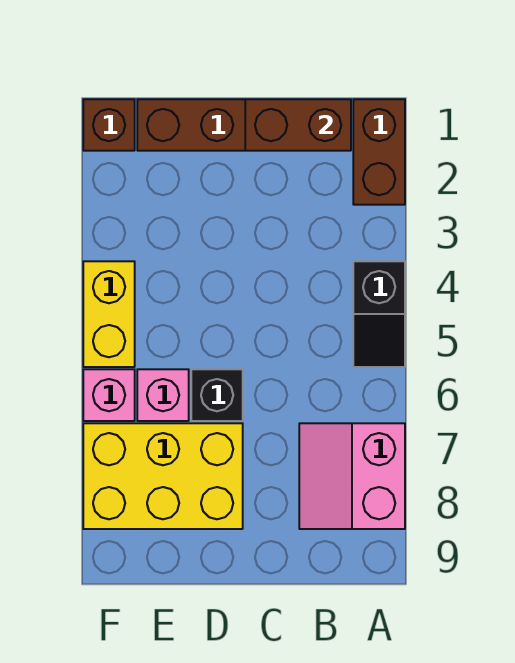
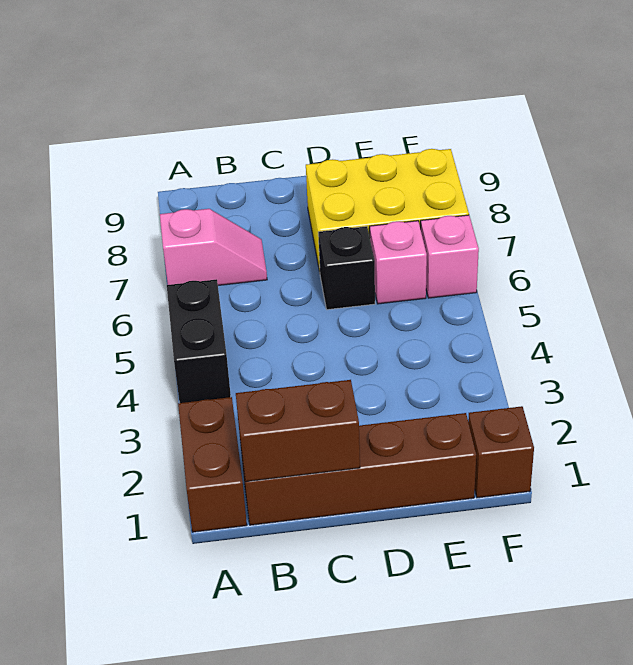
black slope A4:A5 level 1 top 4 -> black brick A4:A5 level 1
pink slope A7:B8 level 1 top A -> pink slope A7:B7 level 1 top A
yellow brick F4:F5 level 1 -> none

